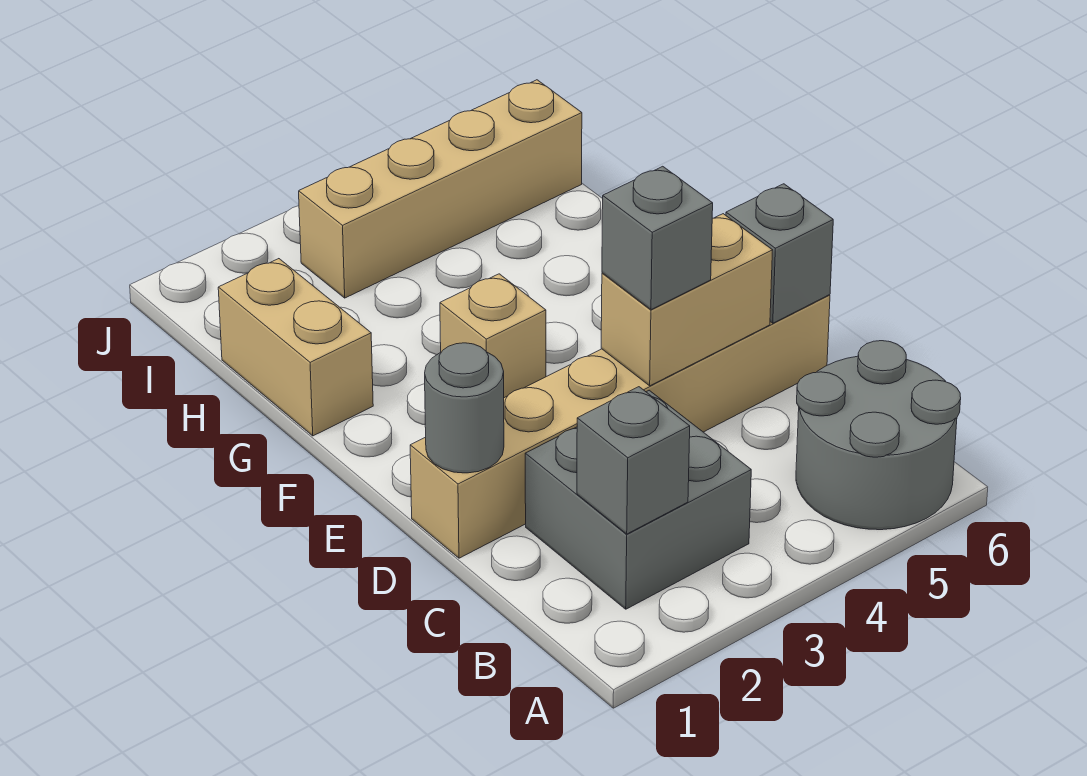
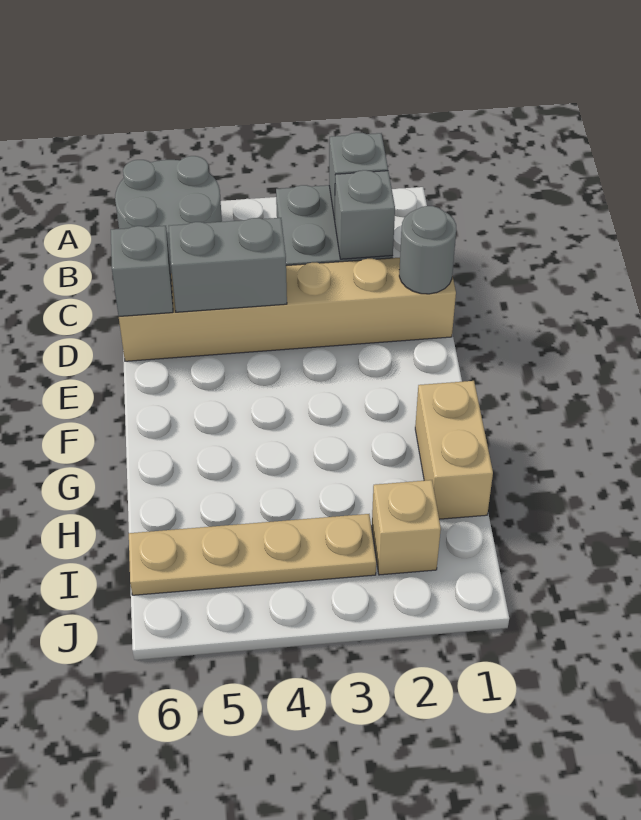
tan brick D4:D5 level 2 -> grey brick D4:D5 level 2
grey brick D4 level 3 -> grey brick C2 level 2
tan brick F3 level 1 -> tan brick I2 level 1
tan brick I3:I6 level 1 -> tan plate I3:I6 level 1

